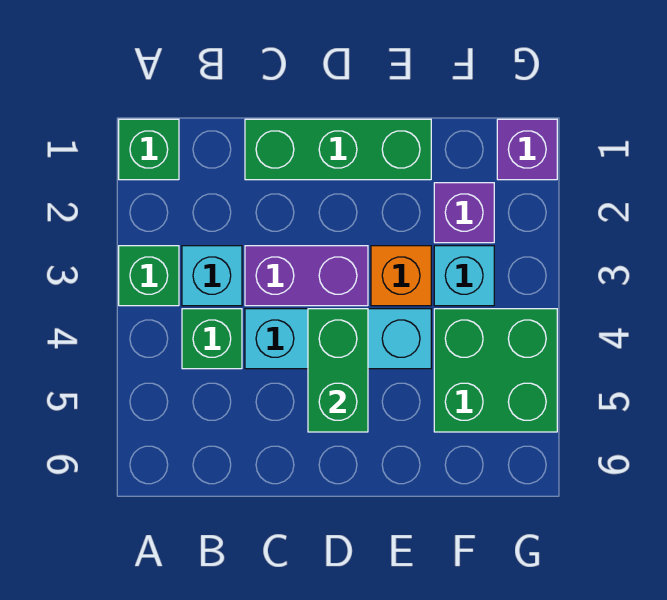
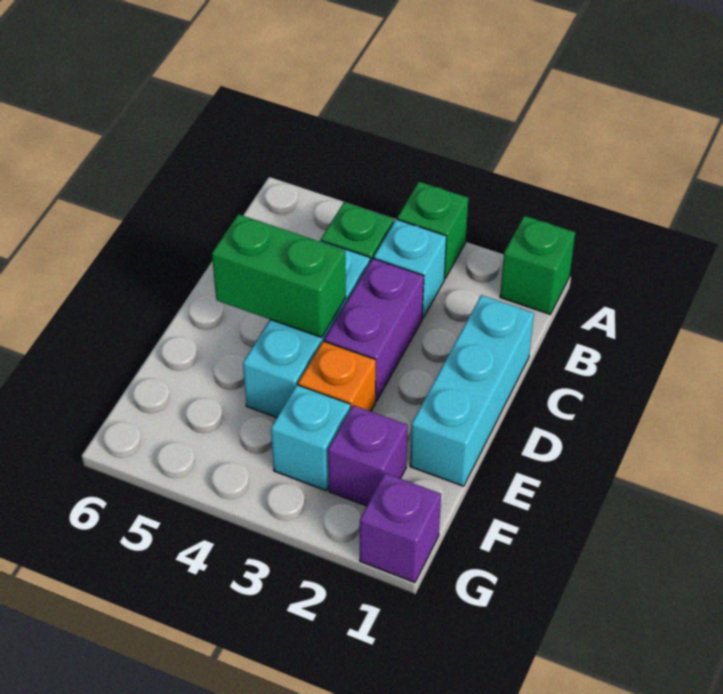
green brick C1:E1 level 1 -> cyan brick C1:E1 level 1
green brick F4:G5 level 1 -> none

